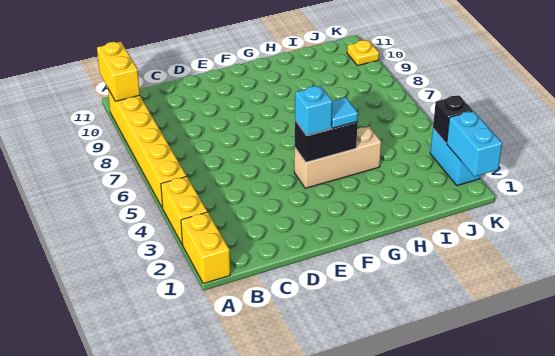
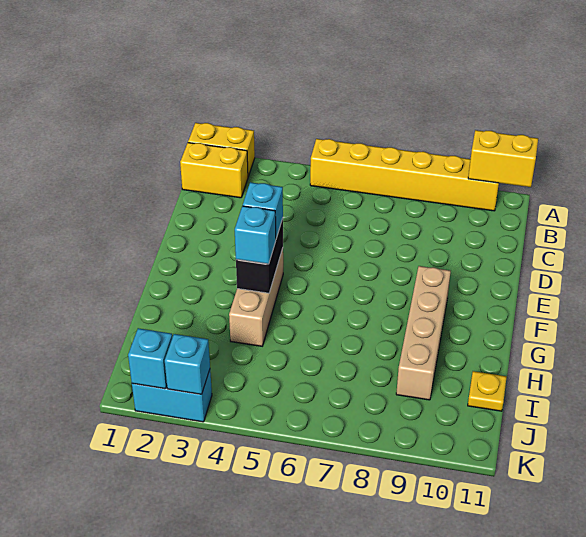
yellow brick A3:A4 level 1 -> yellow brick B1:B2 level 1
none -> tan brick F9:I9 level 1
cyan tile G4 level 3 -> cyan brick G4 level 3
cyan brick K1:K2 level 2 -> cyan brick K2 level 2
black brick K3 level 2 -> cyan brick K3 level 2
yellow plate K10 level 1 -> yellow plate I11 level 1

